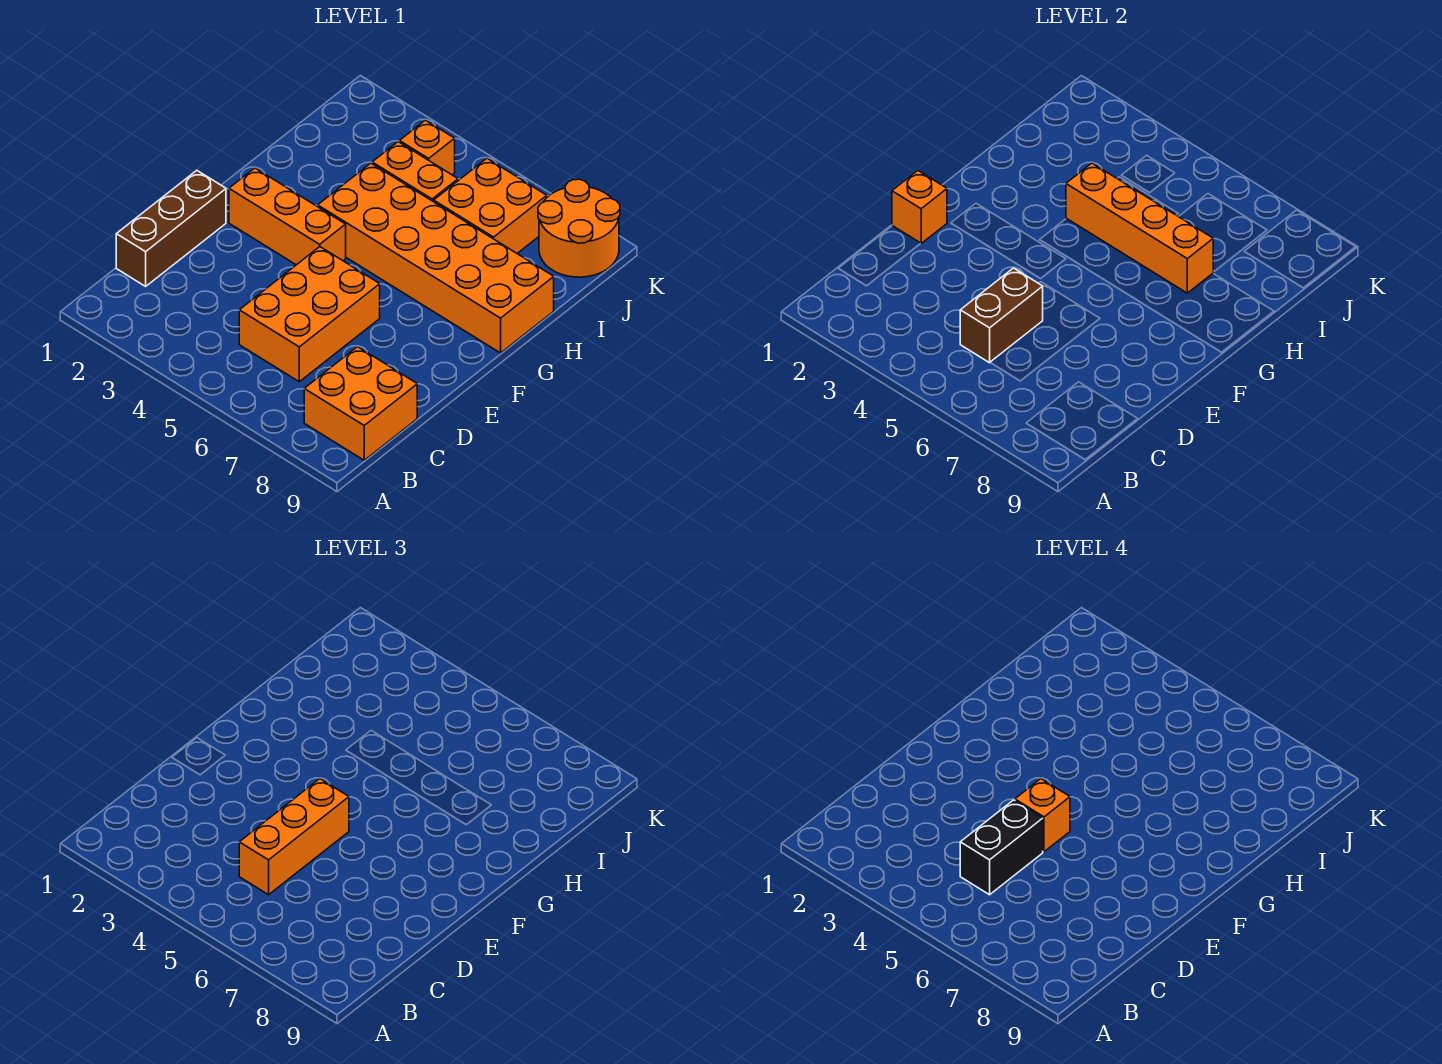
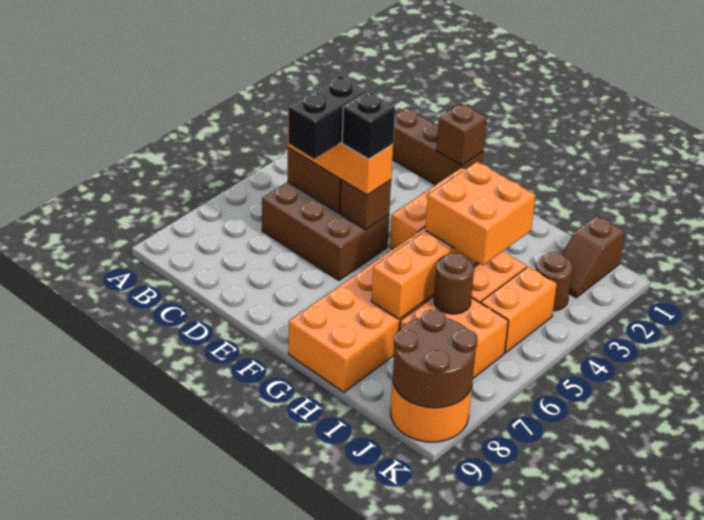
orange brick B8:C9 level 1 -> orange brick H4:I5 level 3
orange brick C5:E6 level 1 -> brown brick C5:E6 level 1
black brick C5:D5 level 4 -> black brick D5:D6 level 4
orange brick E1 level 2 -> brown brick E1 level 2
none -> brown brick E5 level 2
orange brick E5 level 4 -> black brick E5 level 4
none -> brown round brick I6 level 2
none -> brown slope J1:J2 level 1 top 1
none -> brown round brick J3 level 1
orange brick J4 level 1 -> orange brick J4:J5 level 1
none -> brown round brick J8:K9 level 2

